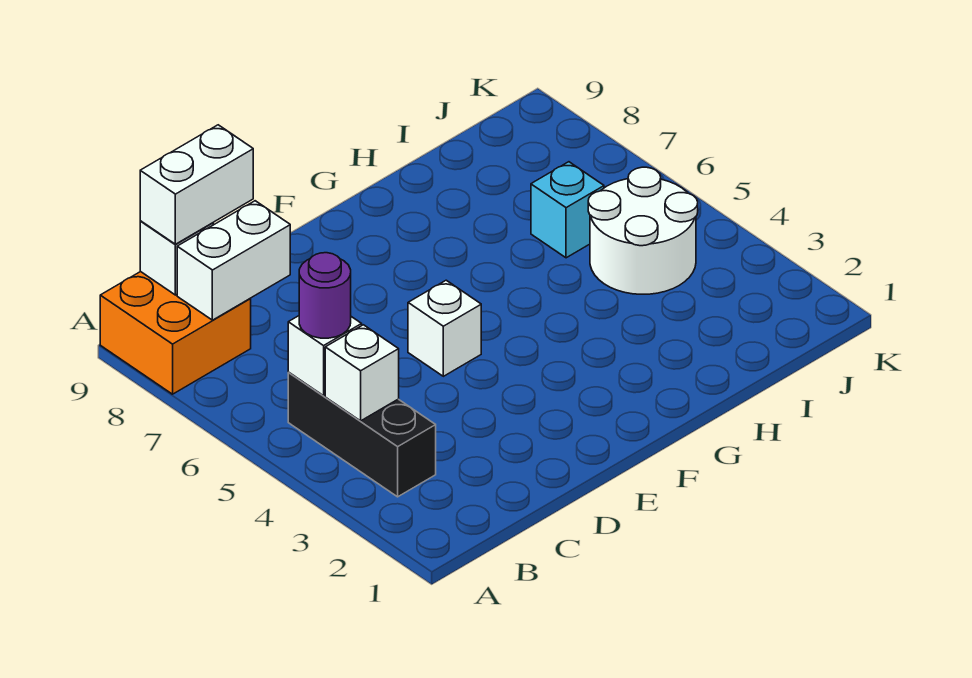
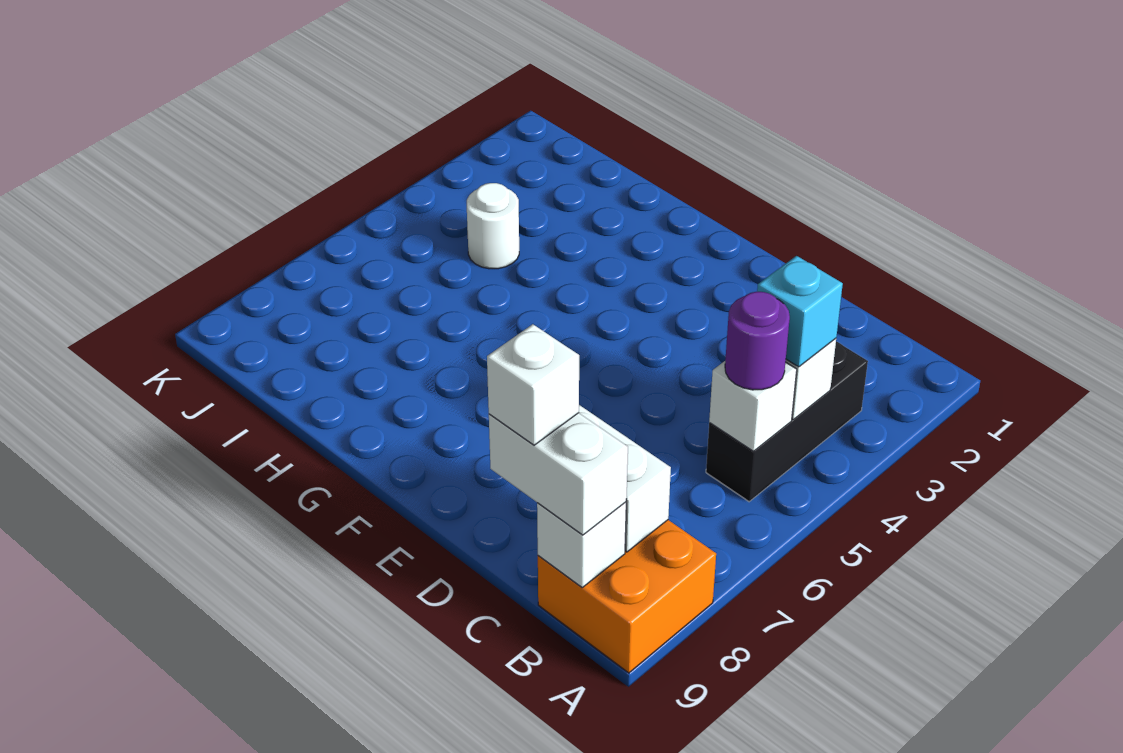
white brick E5 level 1 -> white brick C9 level 4
white round brick I4:J5 level 1 -> white round brick I4 level 1
cyan brick I6 level 1 -> cyan brick B4 level 3

